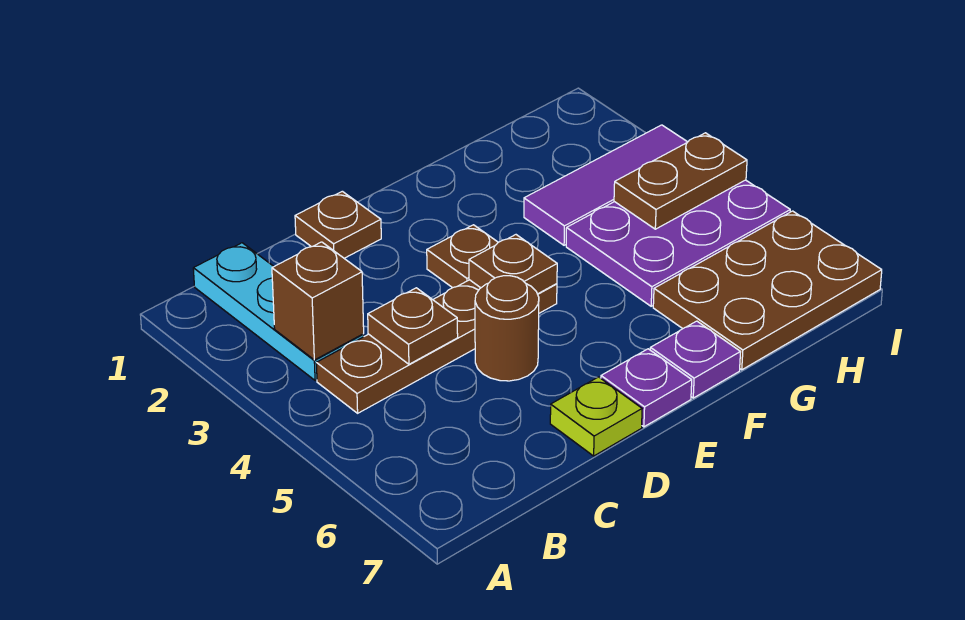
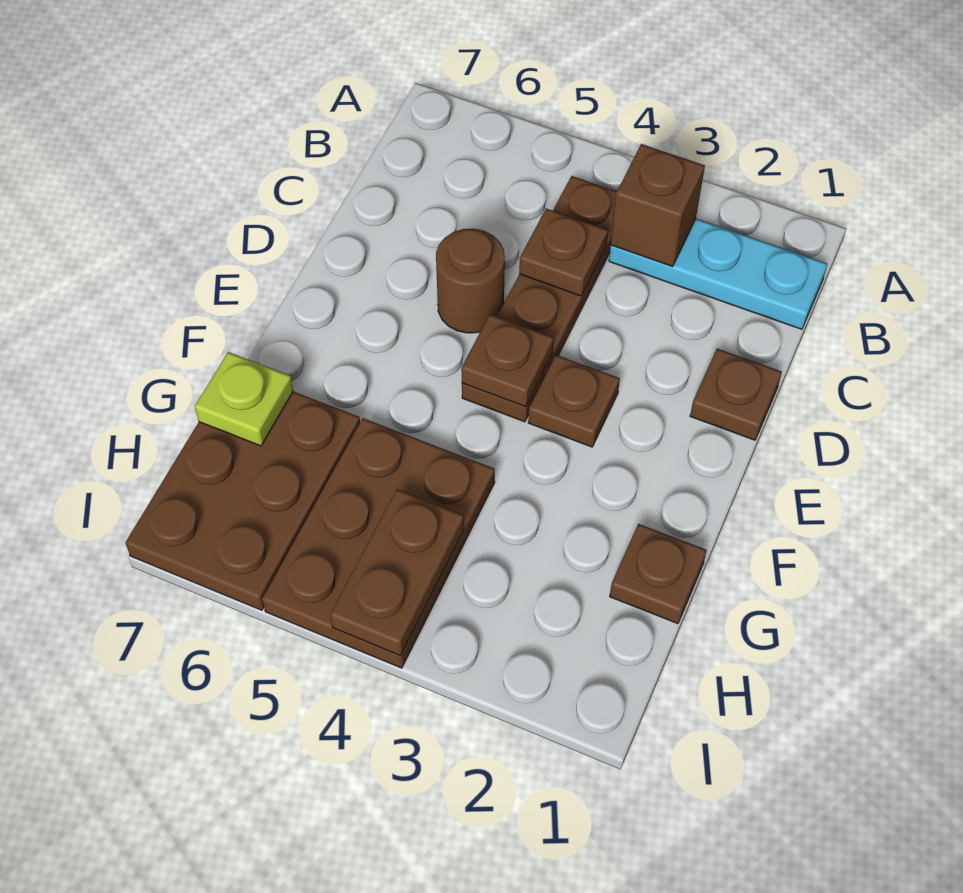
lime plate D7 level 1 -> lime plate G7 level 2
purple plate E7 level 1 -> none
purple plate F7 level 1 -> none
none -> brown plate G1 level 1
purple tile G3:I3 level 1 -> none
purple plate G4:I5 level 1 -> brown plate G4:I5 level 1

